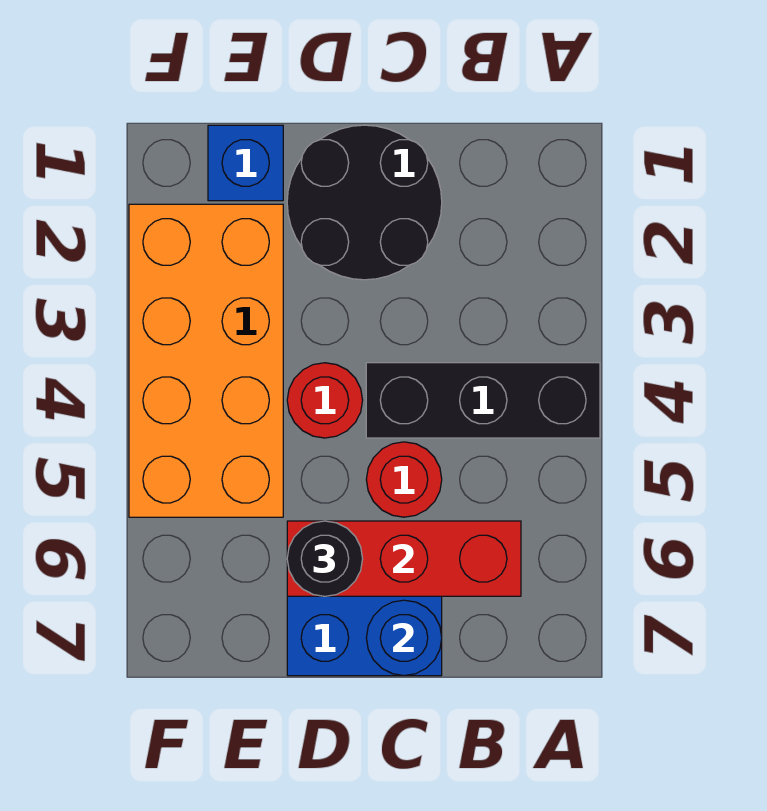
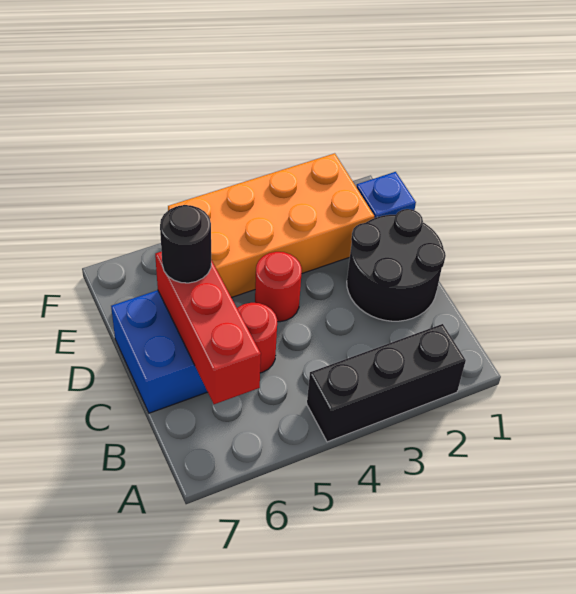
black brick A4:C4 level 1 -> black brick A2:A4 level 1
blue round brick C7 level 2 -> none

